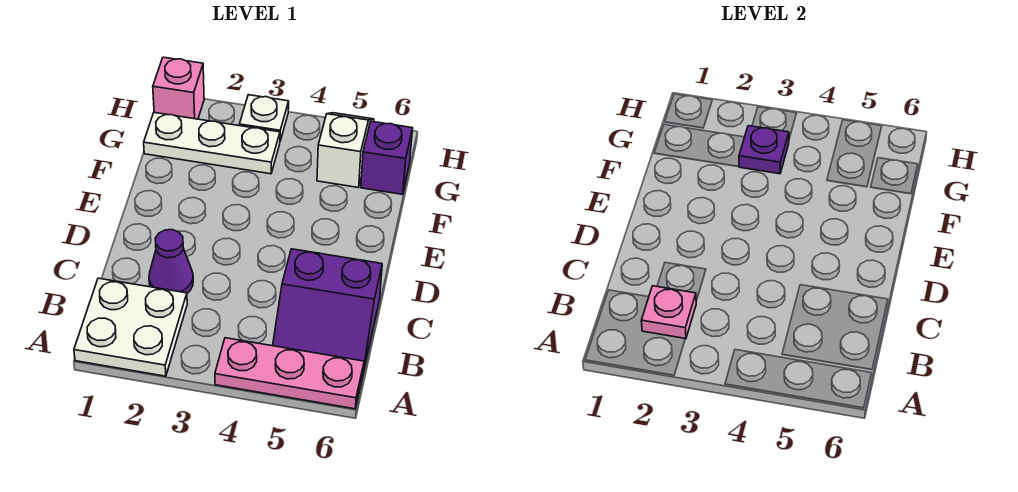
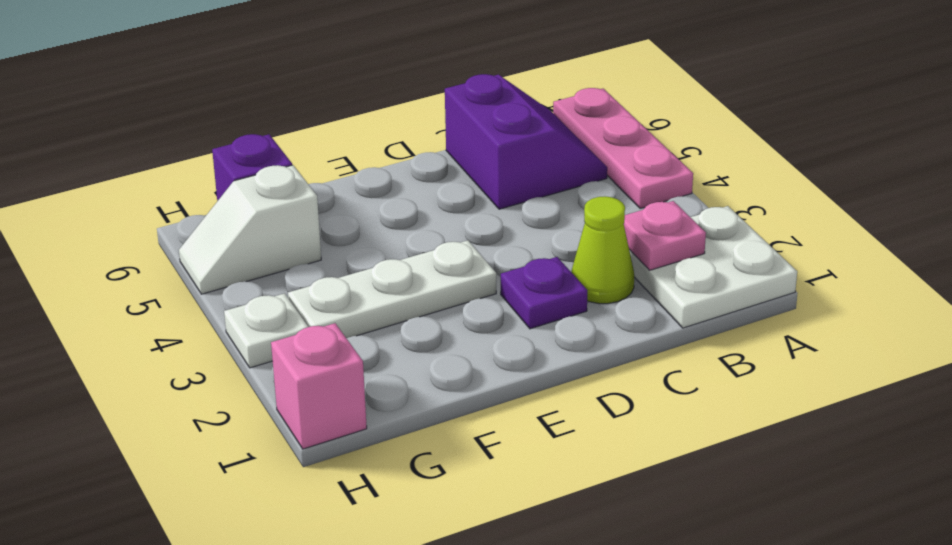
purple cone C2 level 1 -> lime cone C2 level 1
white plate G1:G3 level 1 -> white plate E3:G3 level 1
purple plate G3 level 2 -> purple plate D2 level 1

